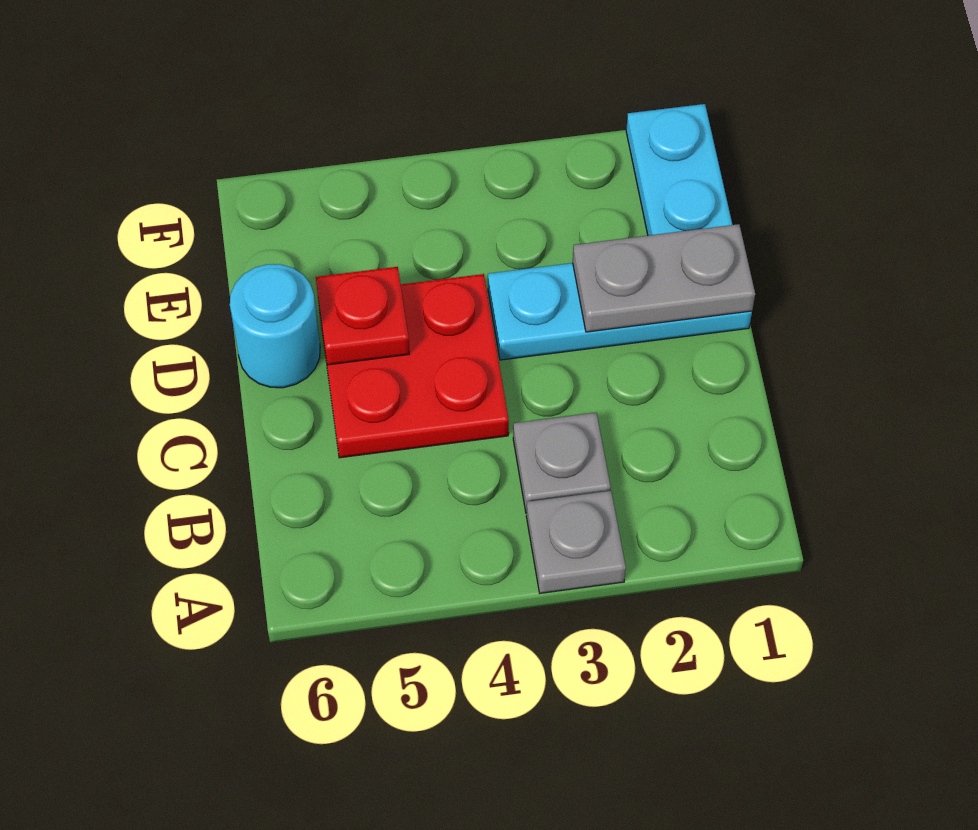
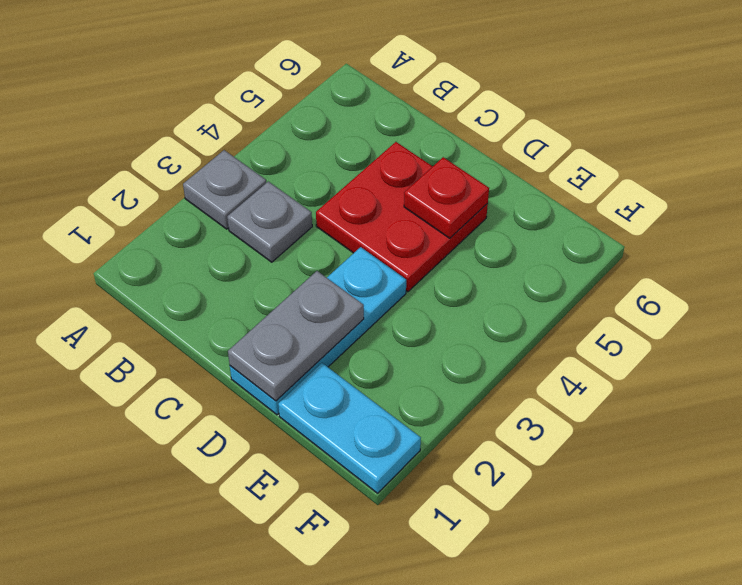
cyan round brick D6 level 1 -> none

